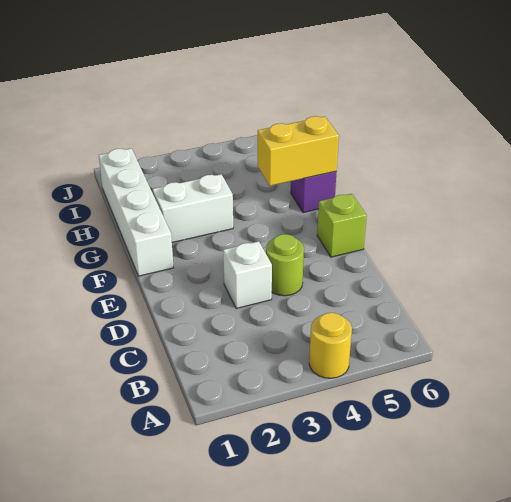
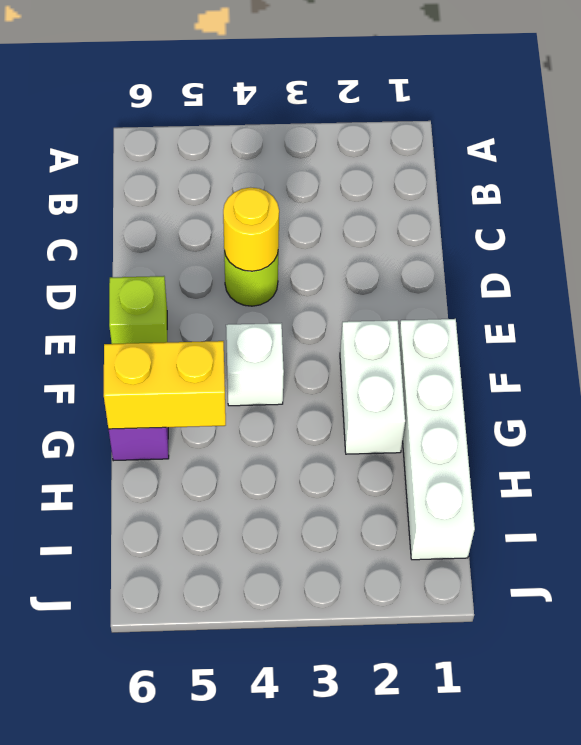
yellow round brick A4 level 1 -> yellow round brick D4 level 2
white brick D3 level 1 -> white brick F4 level 1
white brick G2:G3 level 1 -> white brick F2:G2 level 1

